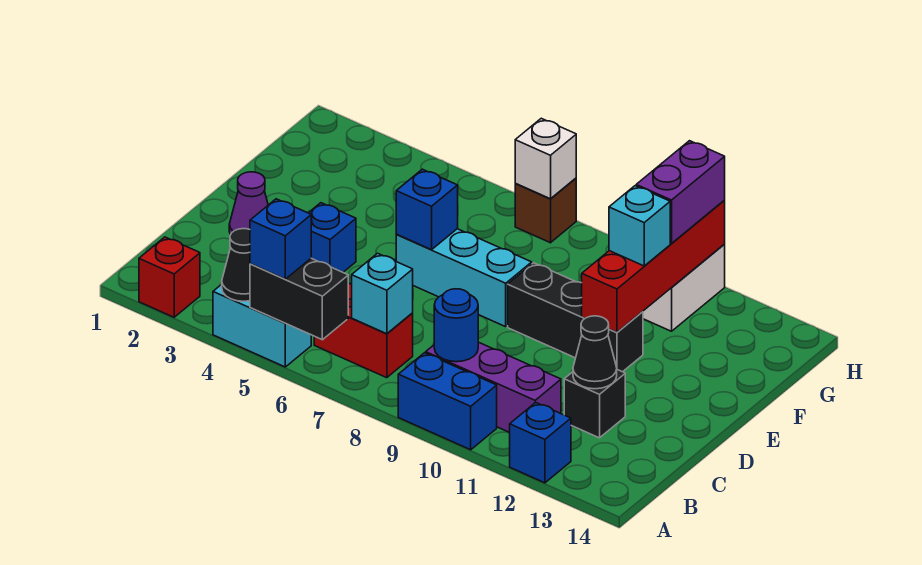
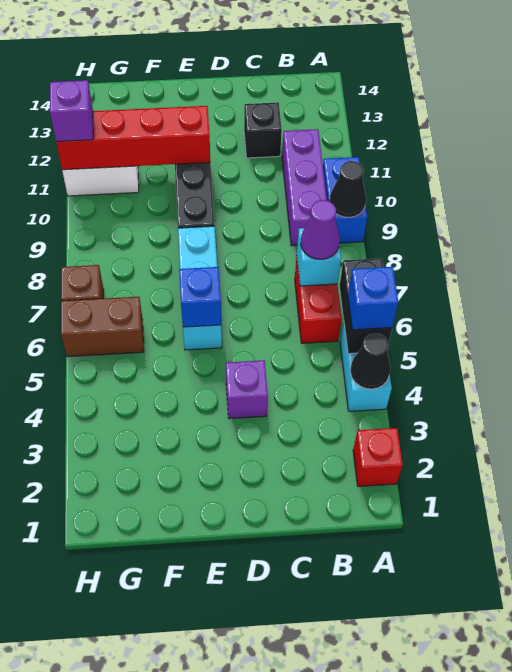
blue brick A12 level 1 -> none
blue round brick B9 level 2 -> none
black cone C12 level 2 -> black cone A9 level 2
purple cone D2 level 1 -> purple cone B7 level 3
blue brick D4 level 1 -> purple brick D4 level 1
cyan brick F11 level 3 -> none
none -> brown brick G6:H6 level 1
purple brick G11:H11 level 3 -> purple brick H11 level 3
white brick H7 level 2 -> none

